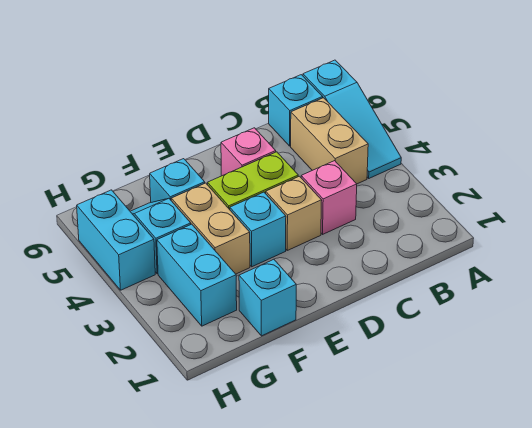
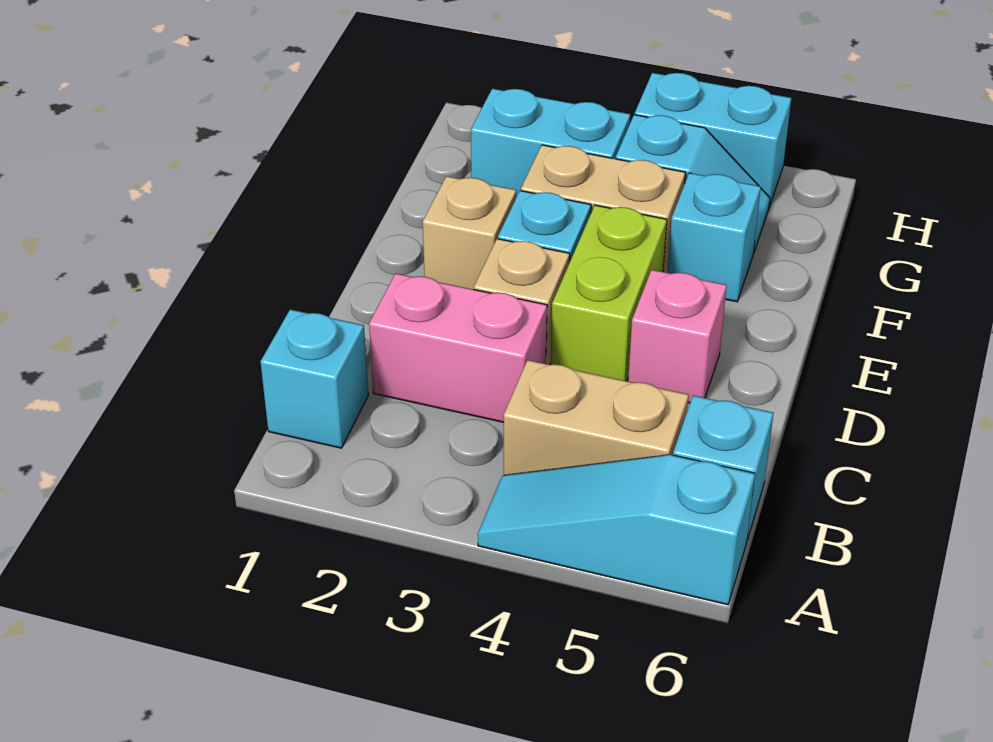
pink brick C3 level 1 -> pink brick C2:C3 level 1
none -> tan brick E2 level 1
cyan brick F1 level 1 -> cyan brick B1 level 1

